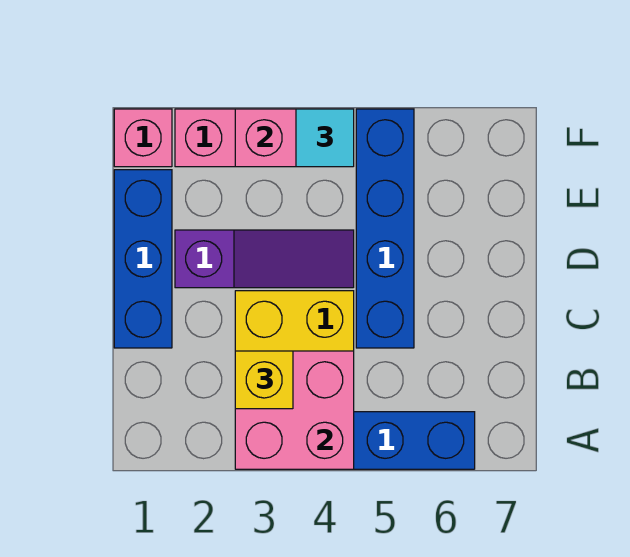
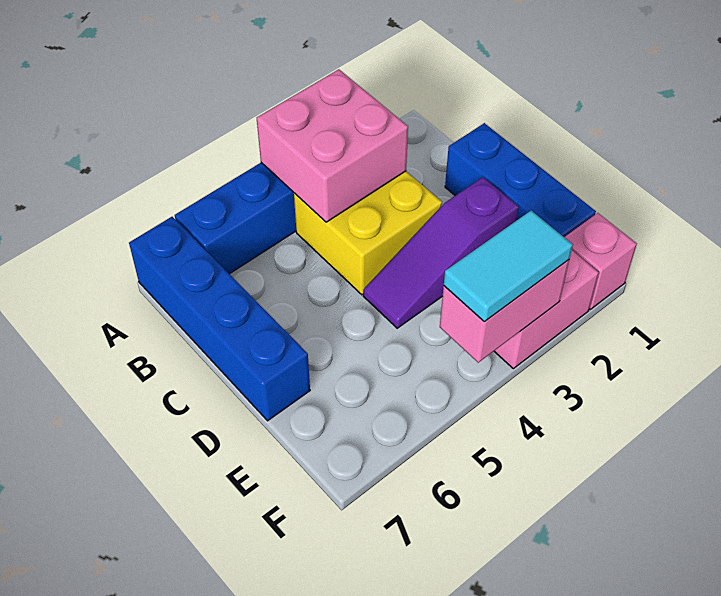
yellow brick B3 level 3 -> none
blue brick C5:F5 level 1 -> blue brick A7:D7 level 1
cyan tile F4 level 3 -> cyan tile F3:F4 level 3

